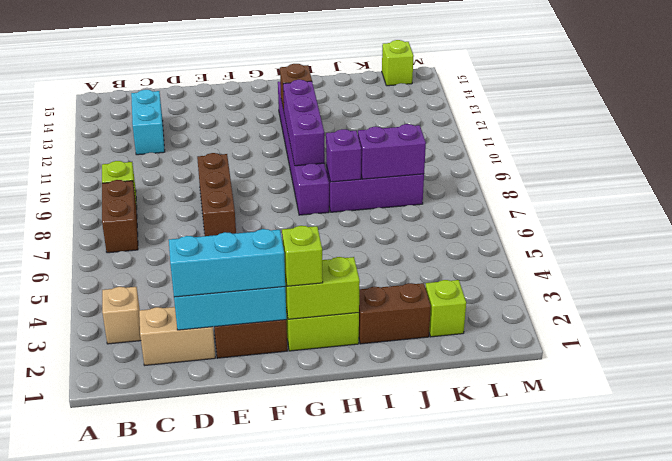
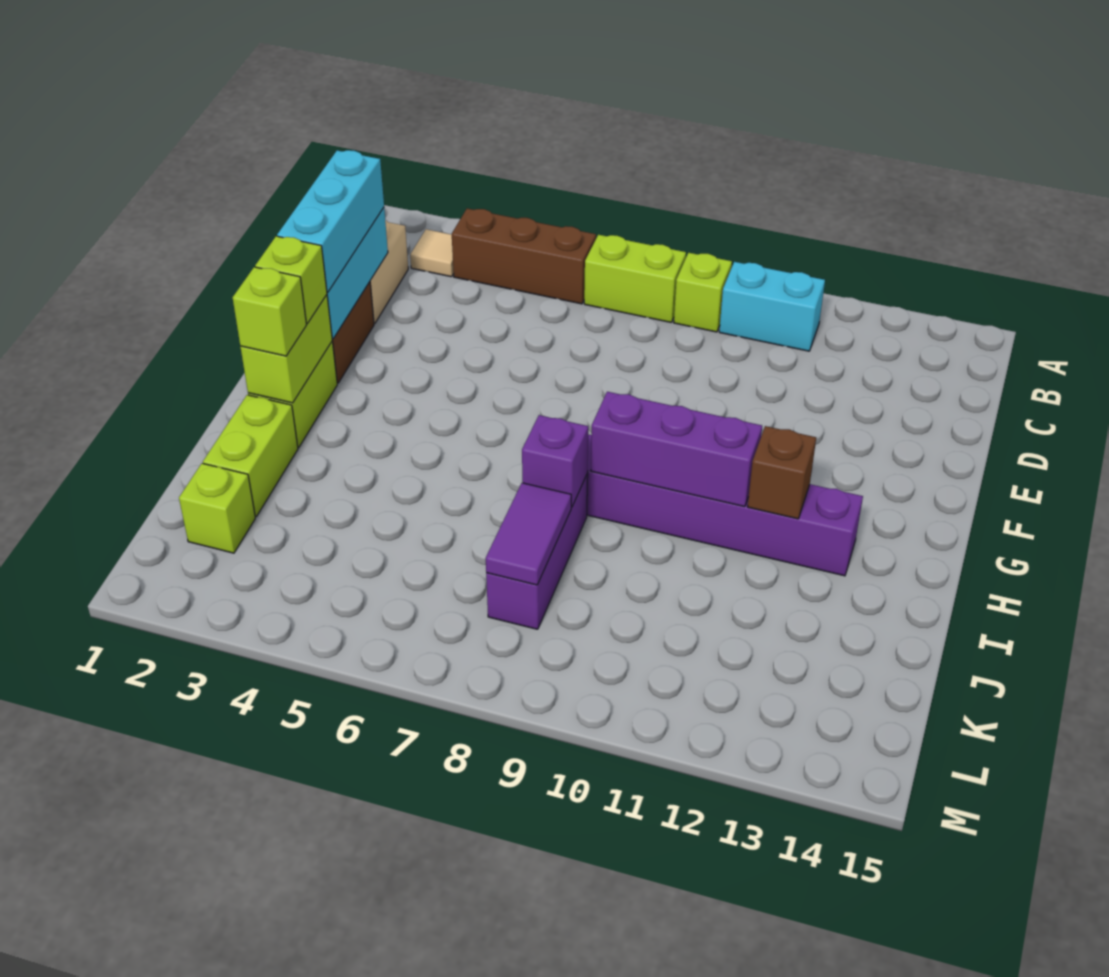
tan brick B3 level 1 -> tan tile B3 level 1
brown brick B7:B8 level 1 -> lime brick B7:B8 level 1
cyan brick C12:C13 level 1 -> cyan brick B10:B11 level 1
brown brick E7:E9 level 1 -> brown brick B4:B6 level 1
brown brick I2:J2 level 1 -> lime brick I2:J2 level 1
purple brick J8:K8 level 2 -> purple tile J8:K8 level 2
lime brick L15 level 1 -> lime brick H2 level 3

